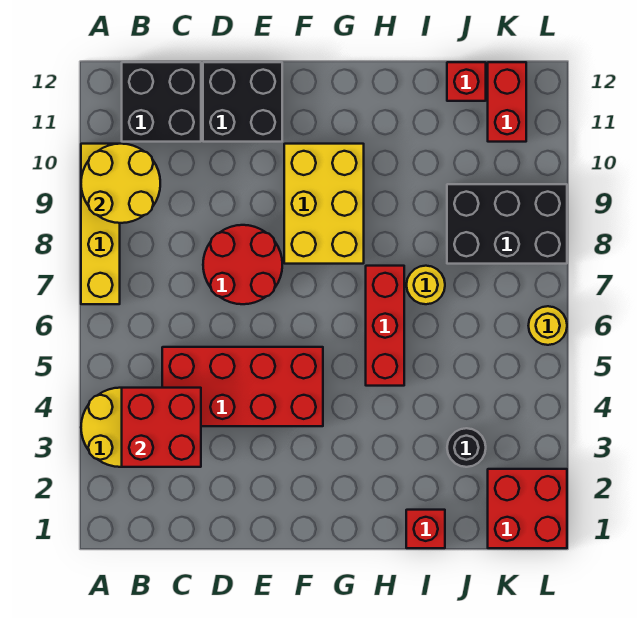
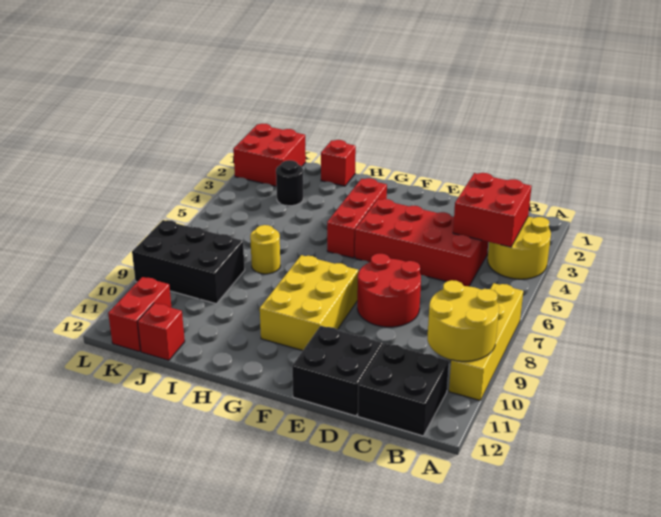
red brick H5:H7 level 1 -> red brick G3:G5 level 1
yellow round brick L6 level 1 -> none

